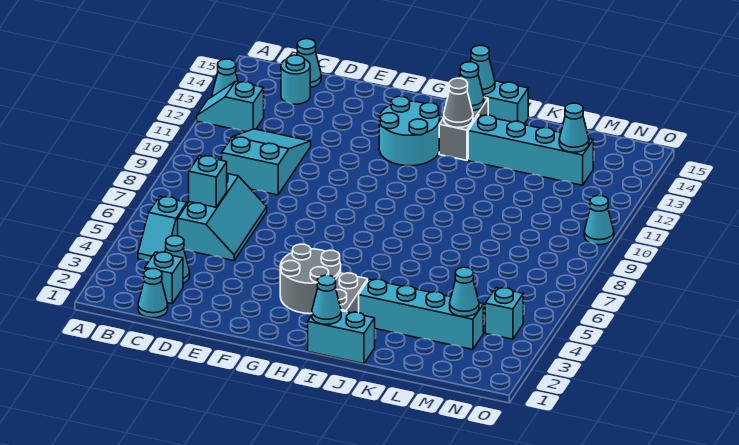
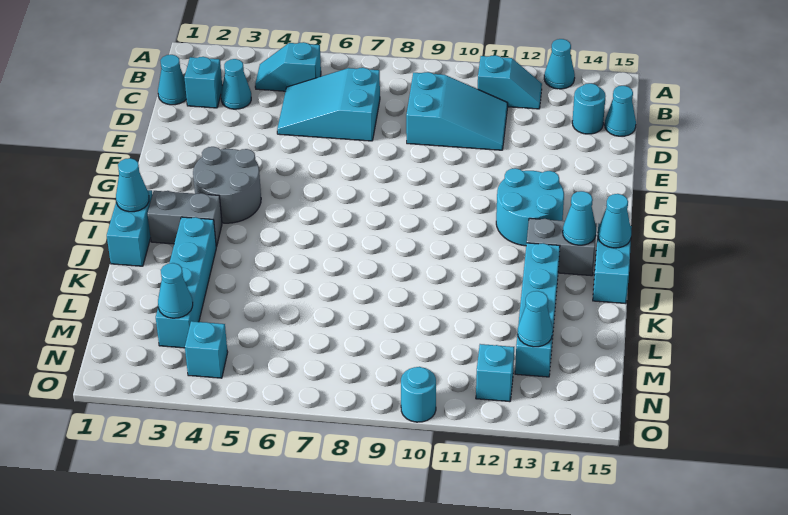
cyan slope A12:B12 level 1 top B -> cyan slope B11:B12 level 1 top 11
cyan slope C5:D7 level 1 top C -> cyan slope C5:D7 level 1 top 7
cyan brick C6 level 2 -> cyan brick N12 level 1
grey cone I13 level 2 -> none
cyan cone O10 level 1 -> cyan round brick O10 level 1

